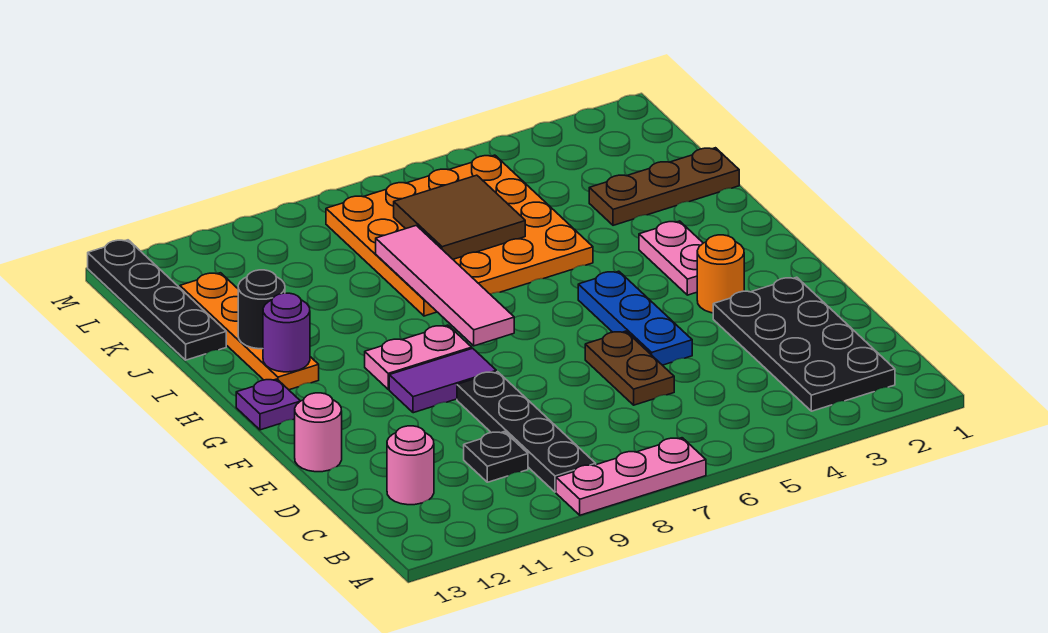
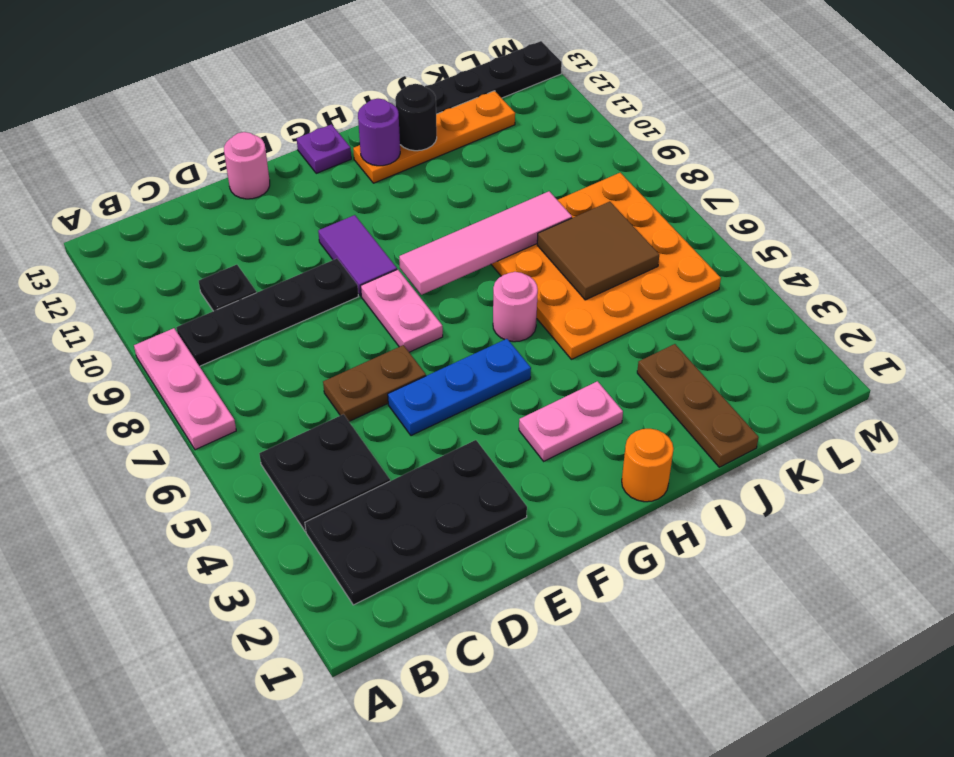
none -> black plate B4:C5 level 1
pink round brick C12 level 1 -> pink round brick H6 level 1
orange round brick F3 level 1 -> orange round brick H1 level 1
pink plate G9:G10 level 1 -> pink plate F7:F8 level 1

